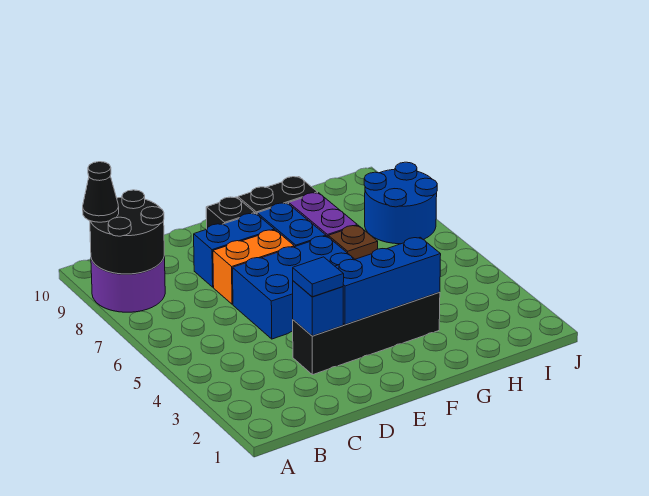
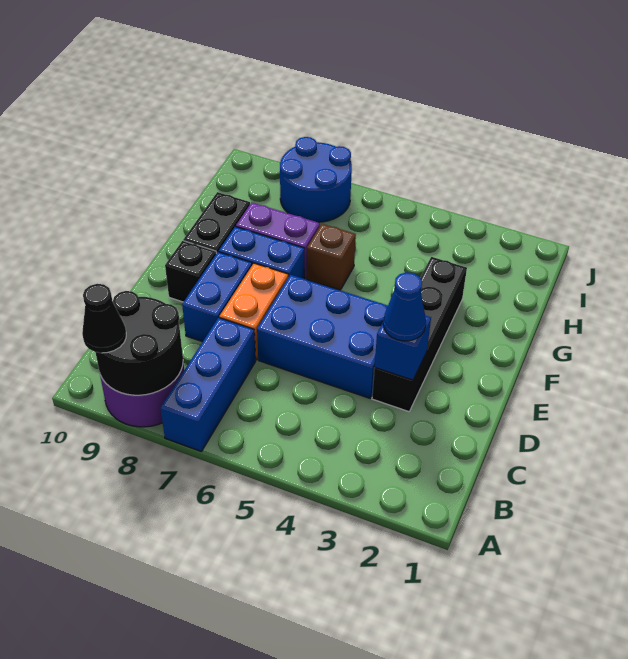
blue tile D3 level 3 -> blue cone D3 level 3
blue brick D5:F6 level 1 -> blue brick D4:E6 level 1
blue brick E3:G3 level 2 -> blue brick A7:C7 level 1

